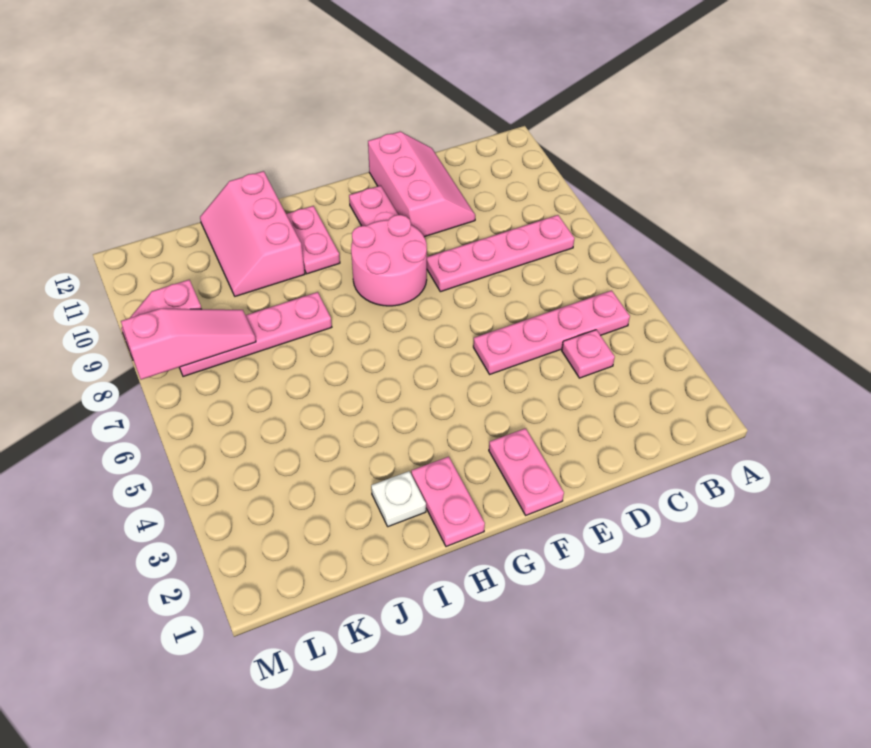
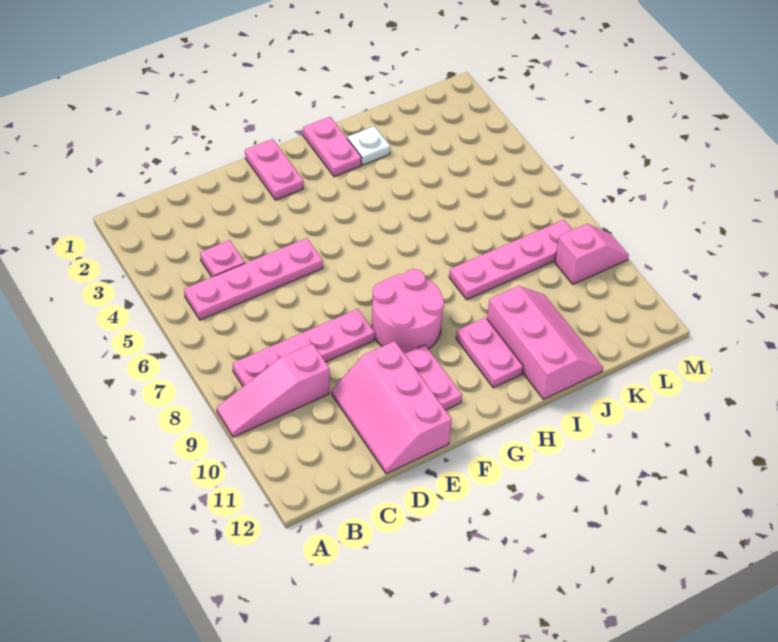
pink slope K8:M8 level 2 top M -> pink slope A9:C9 level 1 top C

